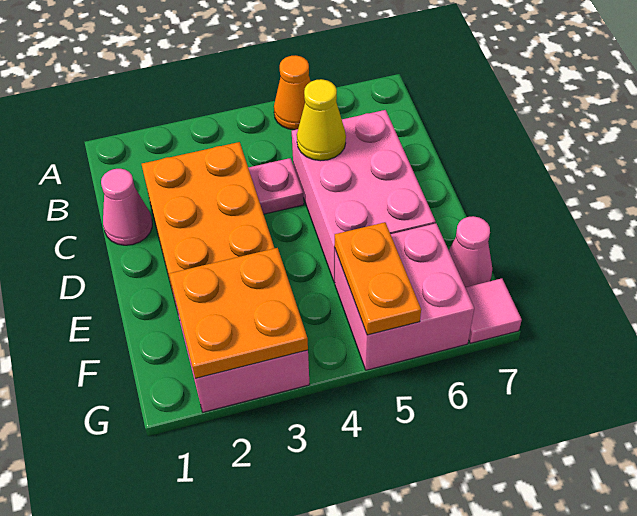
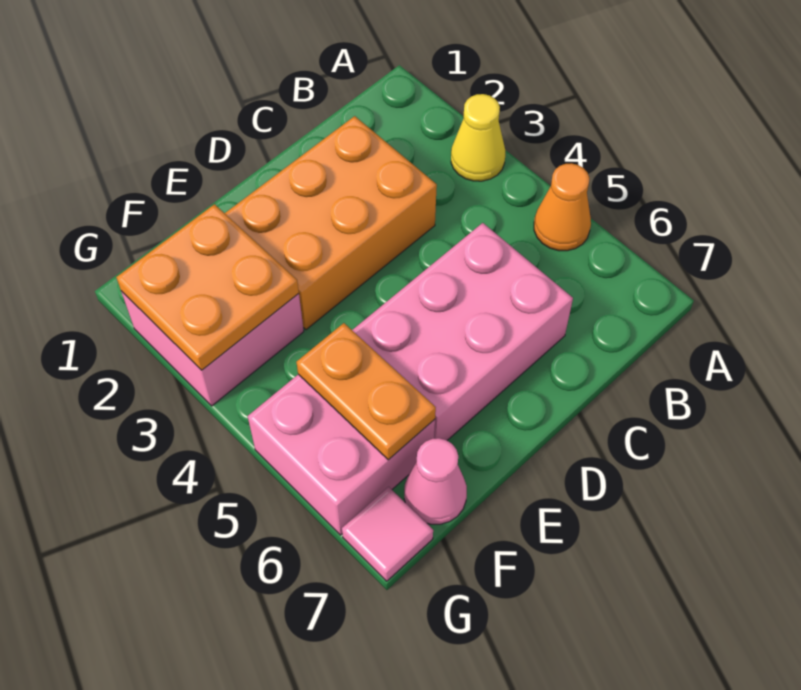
pink cone C1 level 1 -> none
pink plate C4 level 1 -> none
yellow cone C5 level 2 -> yellow cone A3 level 1
orange plate F5:G5 level 2 -> orange plate F5:F6 level 2

